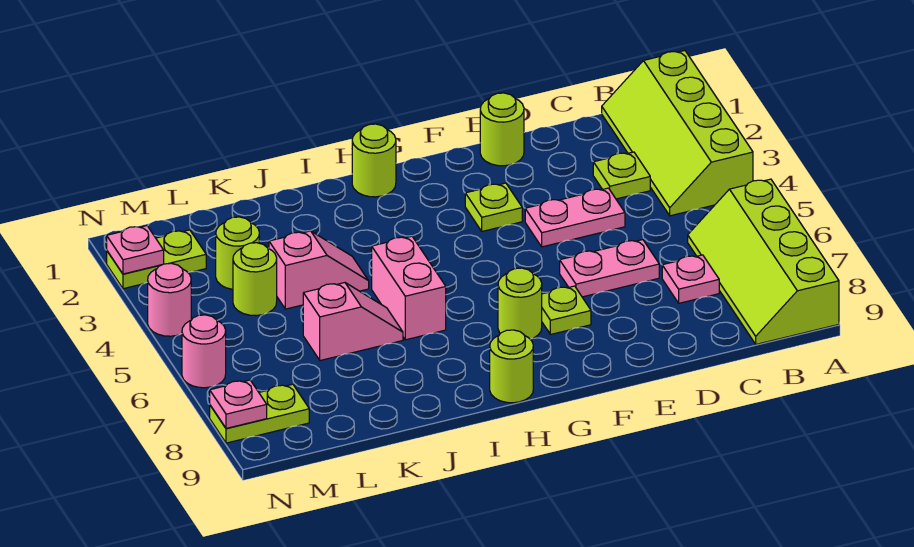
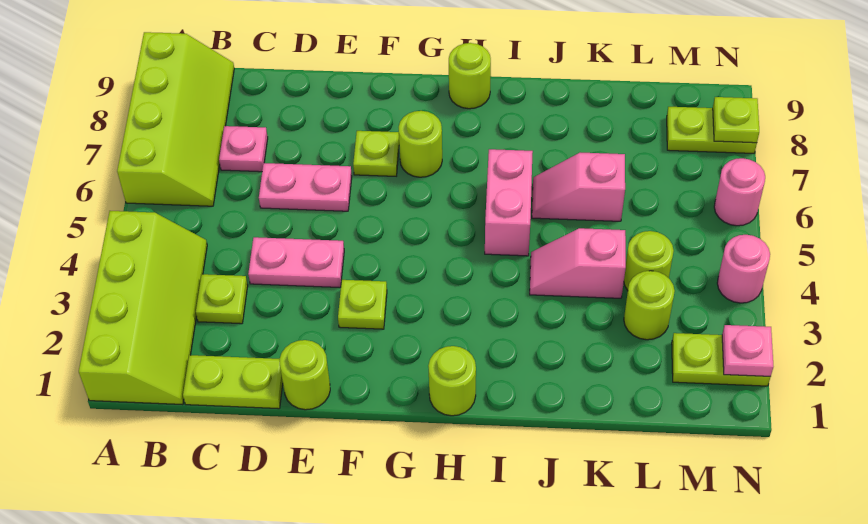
none -> lime plate C1:D1 level 1
pink plate N8 level 2 -> lime plate N8 level 2

